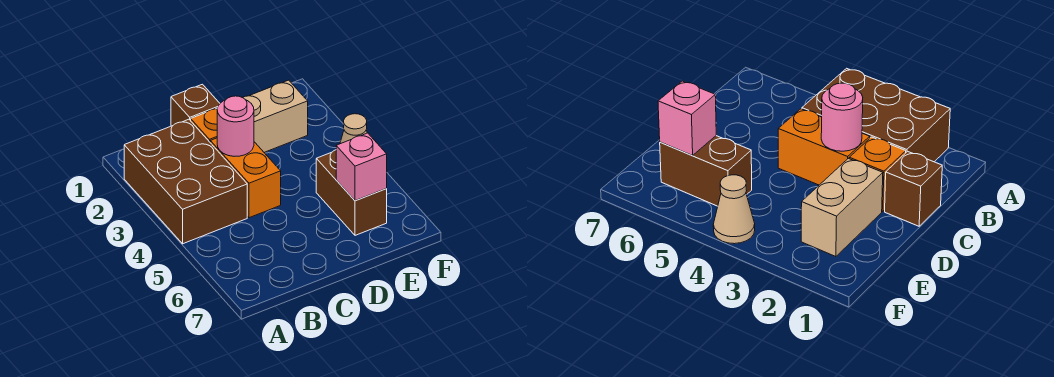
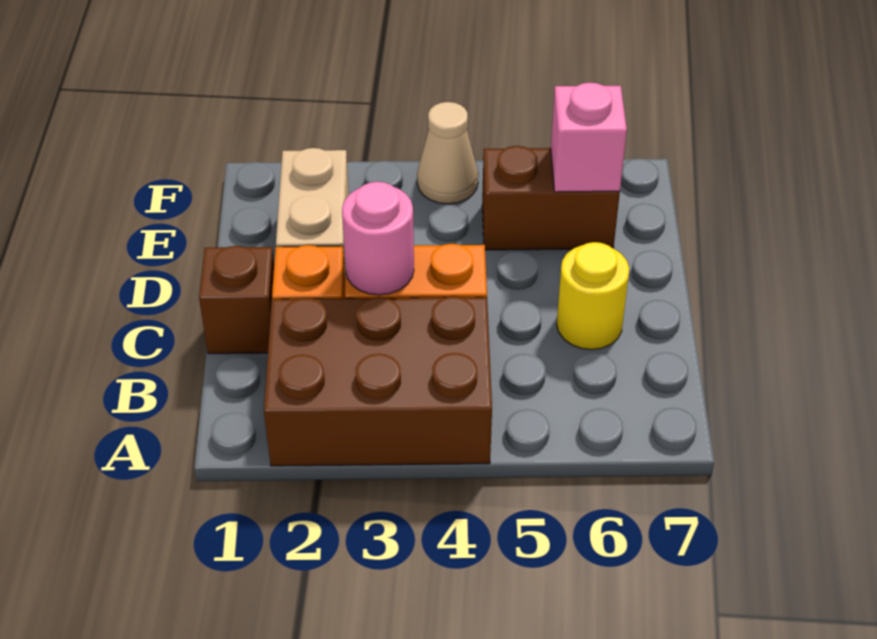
none -> yellow round brick C6 level 1

